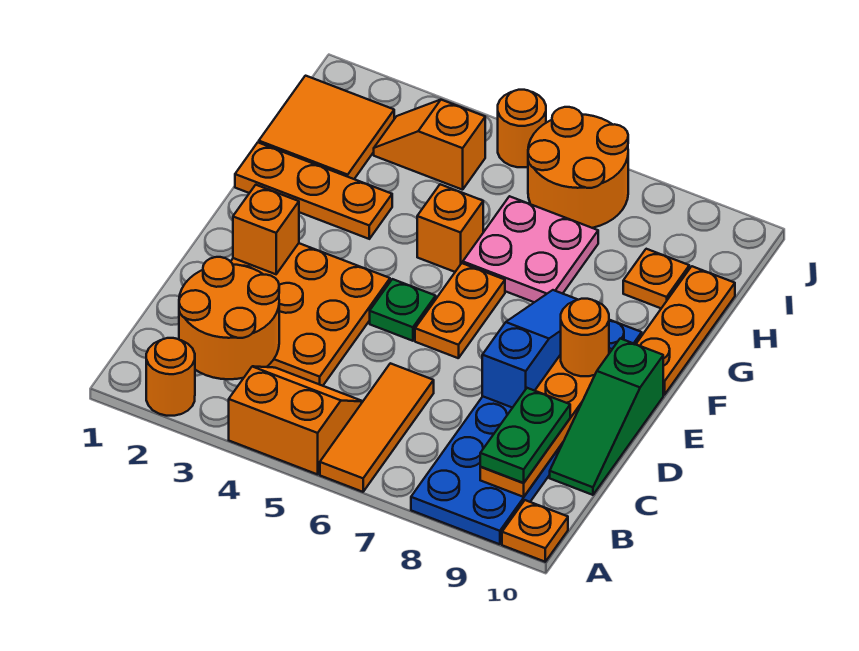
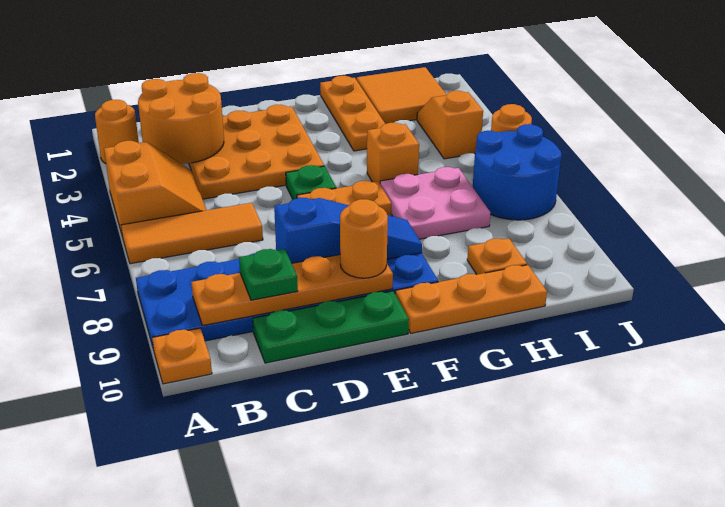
green plate B9:C9 level 3 -> green plate C9 level 3
green slope C10:E10 level 1 top E -> green plate C10:E10 level 1
orange brick E2 level 2 -> none
orange round brick I6:J7 level 1 -> blue round brick I6:J7 level 1

